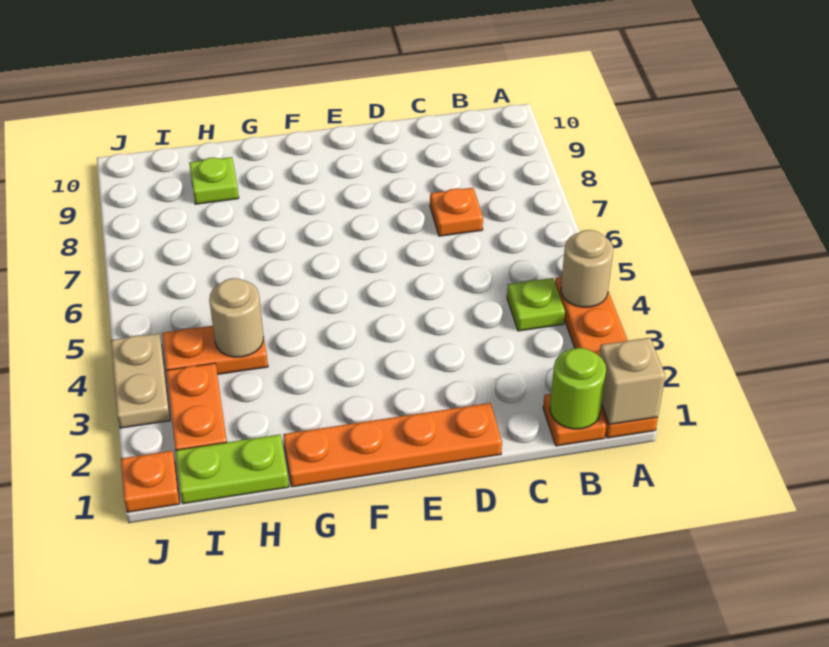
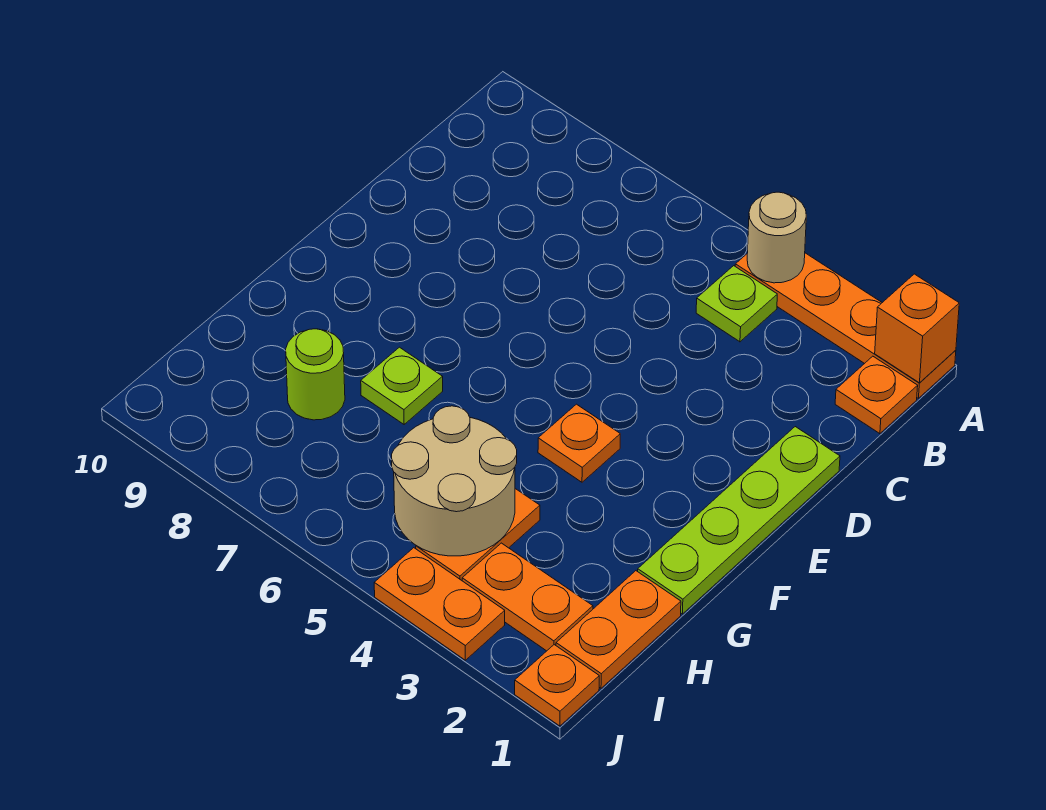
tan brick A1 level 2 -> orange brick A1 level 2
lime round brick B1 level 2 -> lime round brick H8 level 1
orange plate C7 level 1 -> orange plate F4 level 1
orange plate D1:G1 level 1 -> lime plate D1:G1 level 1
lime plate H1:I1 level 1 -> orange plate H1:I1 level 1
tan round brick H4 level 2 -> tan round brick H4:I5 level 2
lime plate H9 level 1 -> lime plate G7 level 1
tan plate J3:J4 level 1 -> orange plate J3:J4 level 1

